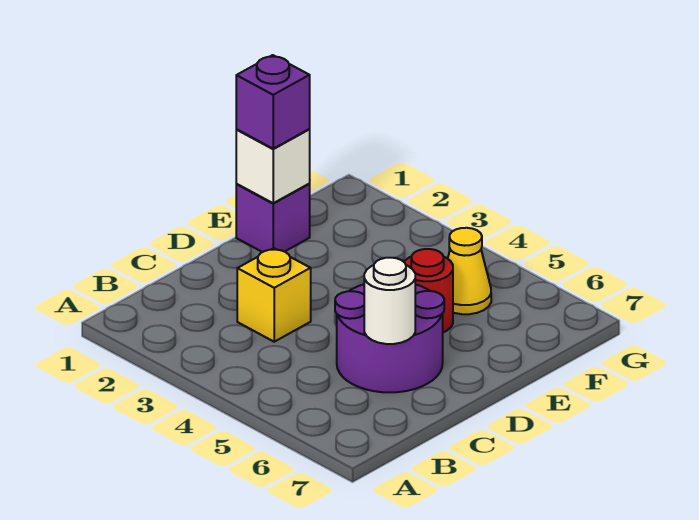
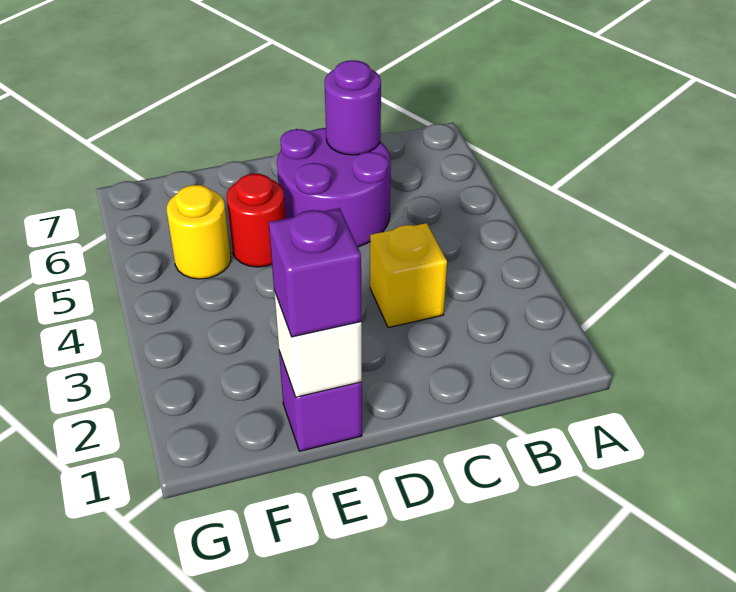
white round brick C6 level 2 -> purple round brick C6 level 2
yellow cone F5 level 1 -> yellow round brick F5 level 1

